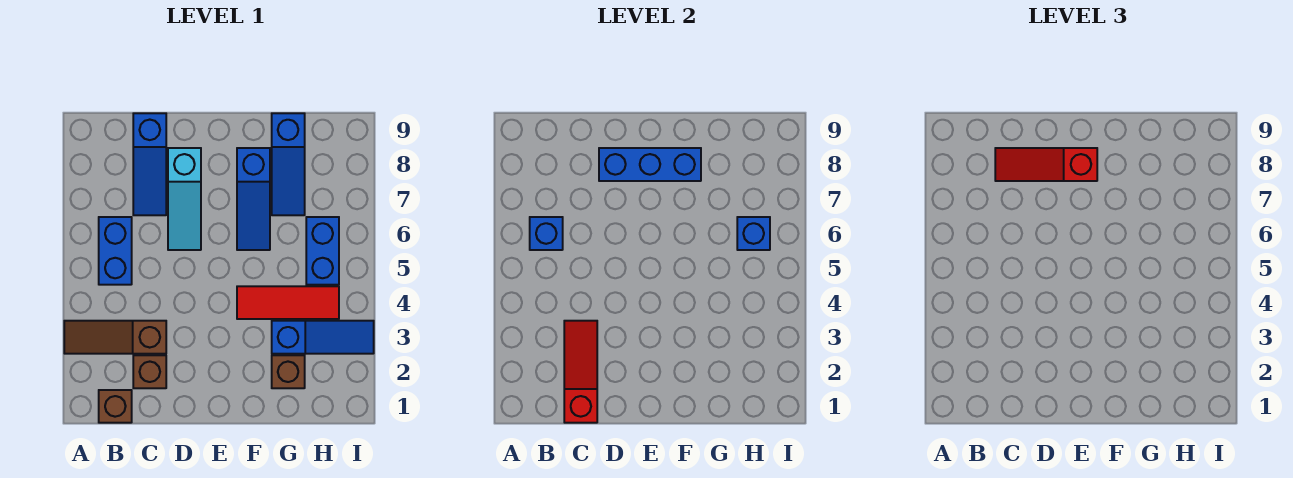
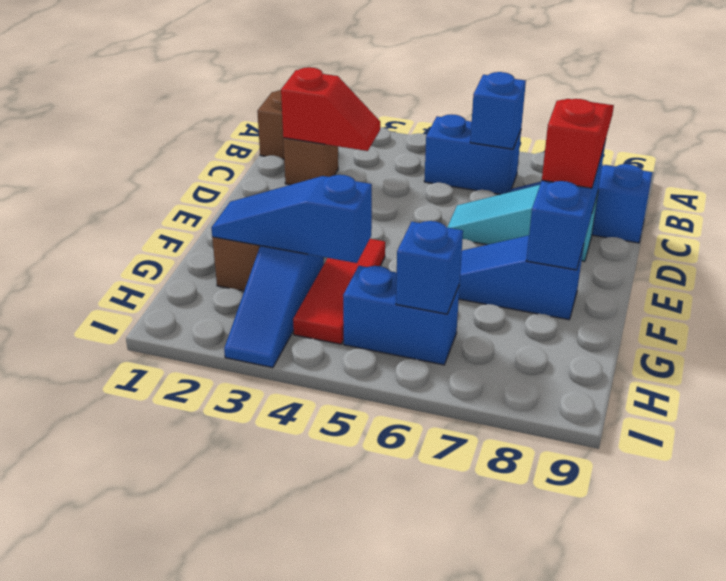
brown slope A3:C3 level 1 top C -> none
red slope C1:C3 level 2 top 1 -> red slope C2:C3 level 2 top 2
blue slope G7:G9 level 1 top 9 -> blue slope G2:G4 level 2 top 4

